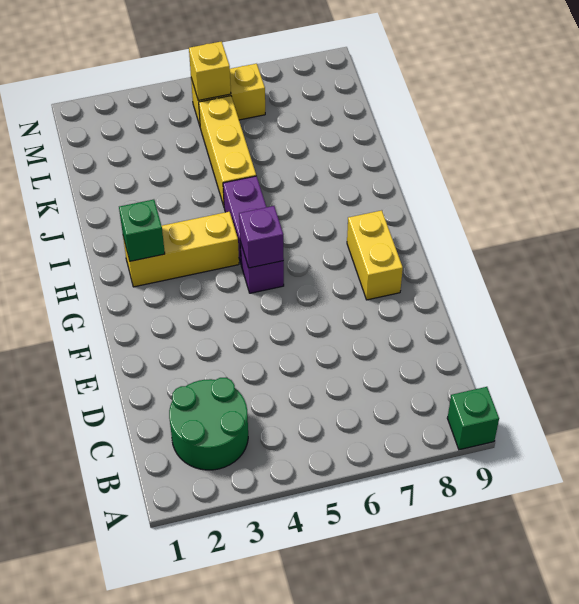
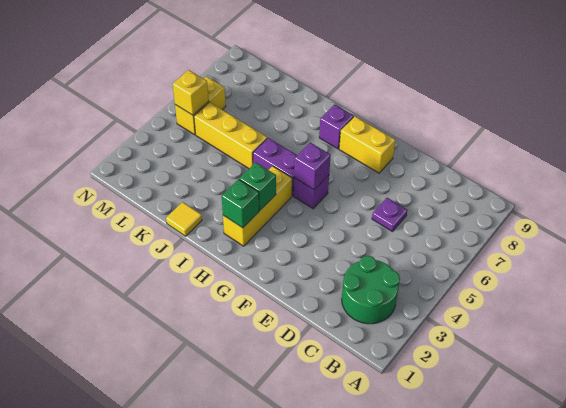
green brick A9 level 1 -> green brick H3 level 2
none -> purple plate D6 level 1
none -> purple brick H8 level 1
none -> yellow tile J1 level 1

